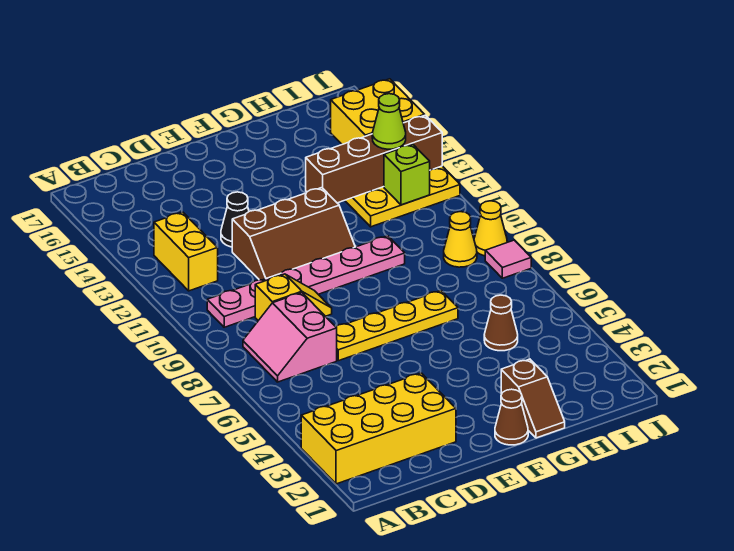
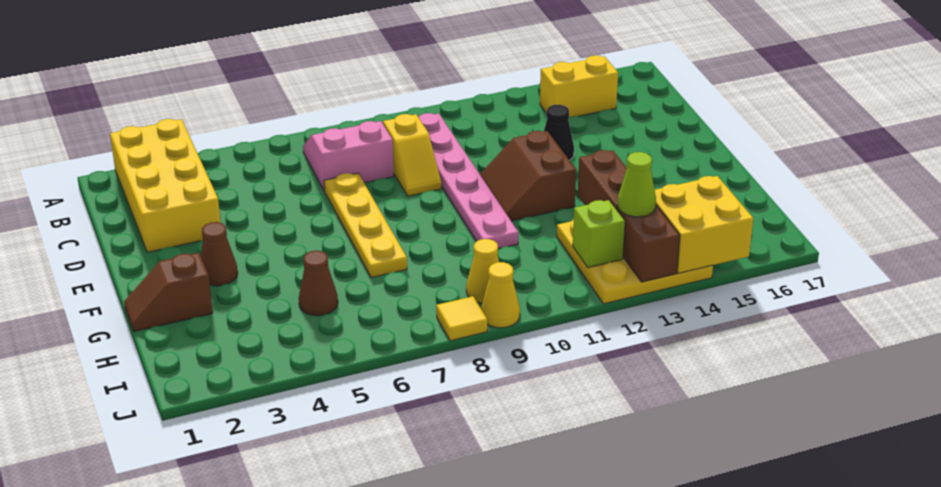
yellow brick B12:B13 level 1 -> yellow brick B14:B15 level 1
brown slope D11:F12 level 1 top 12 -> brown slope E11:F12 level 1 top 12
brown cone F1 level 1 -> brown cone F3 level 1
pink tile J8 level 1 -> yellow tile J8 level 1

